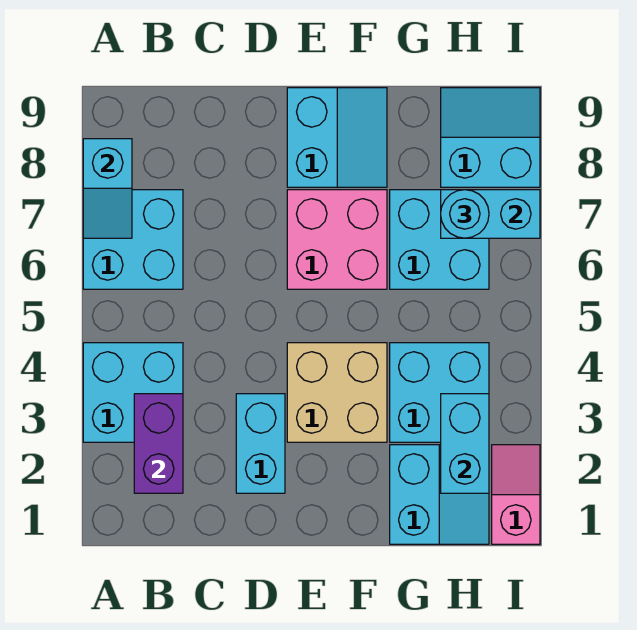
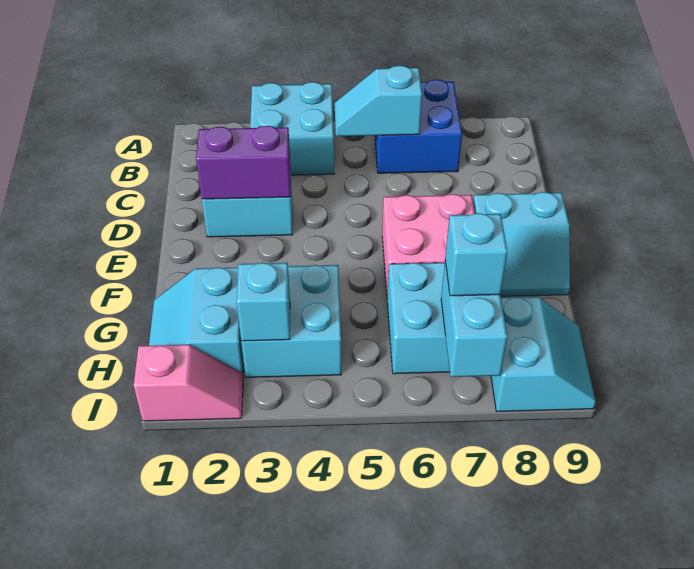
cyan brick A6:B7 level 1 -> blue brick A6:B7 level 1
cyan slope A7:A8 level 2 top 8 -> cyan slope B5:B6 level 2 top 6
purple brick B2:B3 level 2 -> purple brick D2:D3 level 2
tan brick E3:F4 level 1 -> none
cyan slope G1:H2 level 1 top G -> cyan slope G1:H2 level 1 top 2
cyan brick H2:H3 level 2 -> cyan brick H3 level 2
cyan round brick H7 level 3 -> cyan brick H7 level 3

